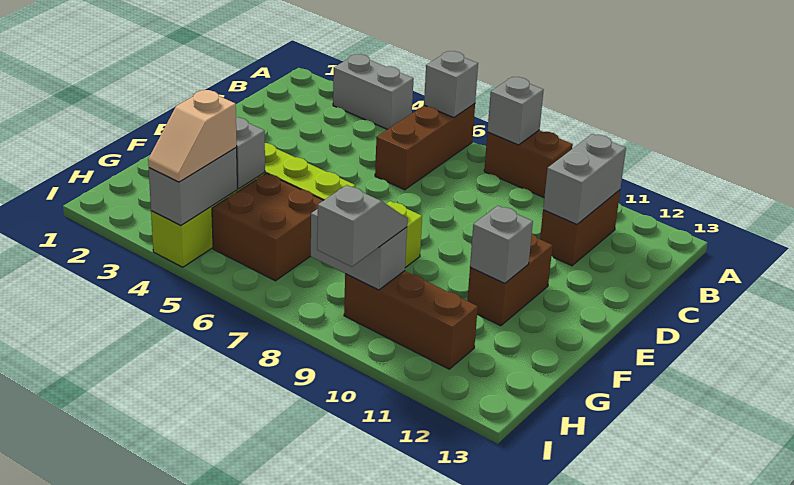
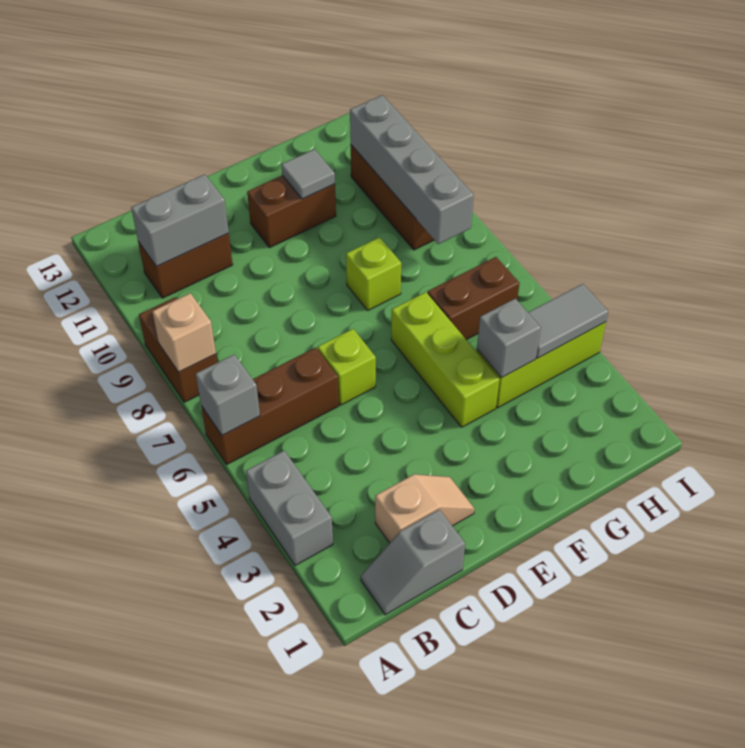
grey brick A8 level 2 -> tan brick A8 level 2
none -> lime brick D6 level 1
grey brick F11 level 2 -> grey tile F11 level 2
brown brick G5:H6 level 1 -> brown brick G6:H6 level 1
grey brick H4:I4 level 2 -> grey tile H4:I4 level 2
tan slope H4:I4 level 3 top H -> tan slope C2:D2 level 1 top C
grey brick H8:H9 level 2 -> grey brick H8:H11 level 2
grey slope H9:I9 level 3 top I -> grey slope B1:C1 level 1 top C

